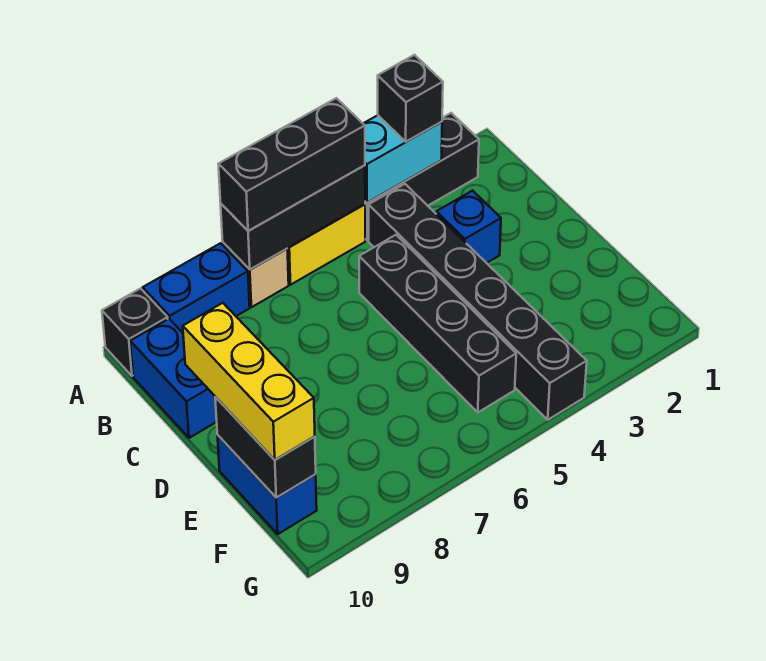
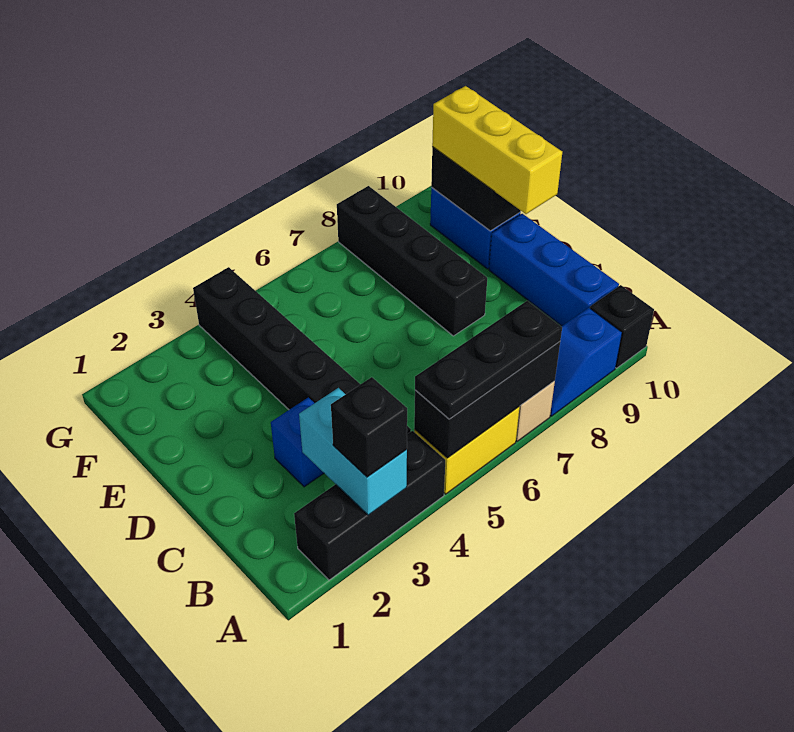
cyan brick A3:A4 level 2 -> cyan brick A3:B3 level 2
black brick A5:A7 level 3 -> black plate A5:A7 level 3
blue brick A8:A9 level 1 -> blue slope A8:A9 level 1 top 9
blue brick B10:C10 level 1 -> blue brick B10:D10 level 1
black brick C5:F5 level 1 -> black brick D8:G8 level 1

